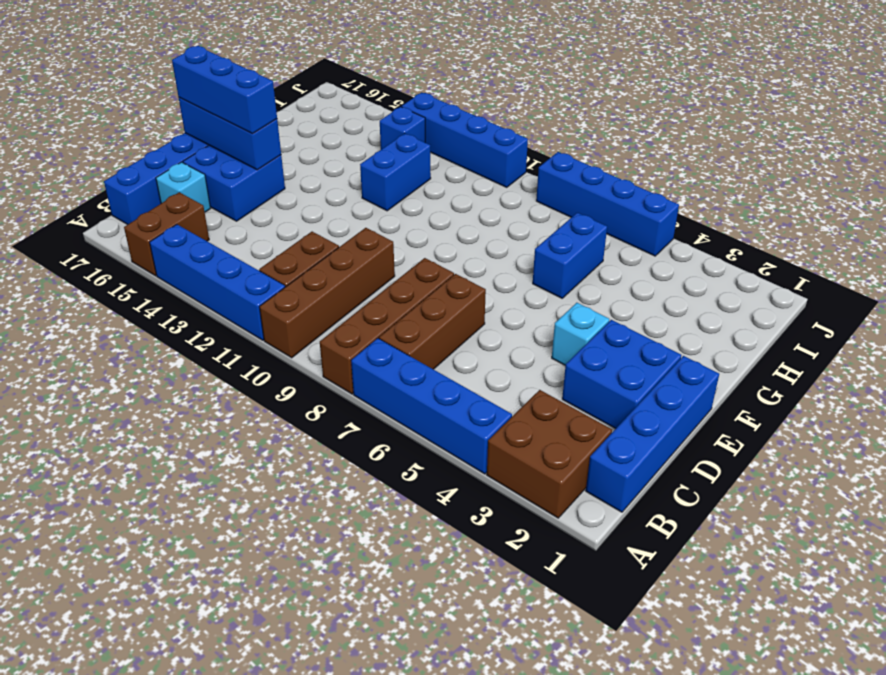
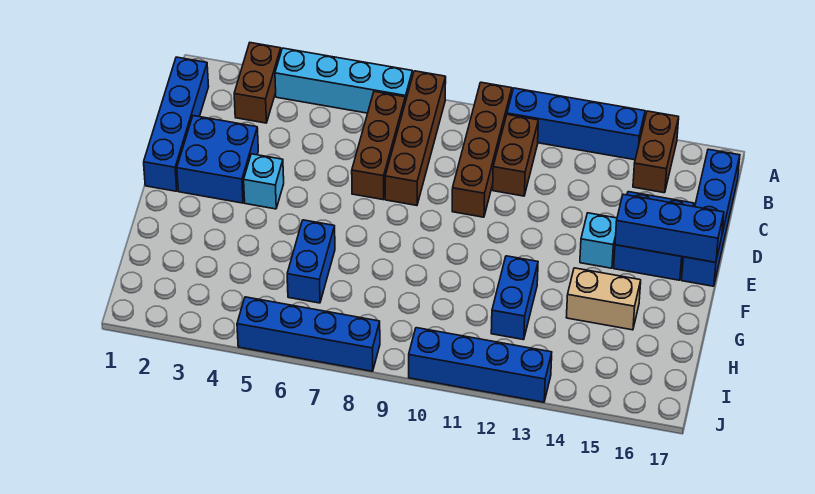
brown brick A2:B3 level 1 -> brown brick A3:B3 level 1
blue brick A4:A7 level 1 -> cyan brick A4:A7 level 1
cyan brick C16 level 1 -> cyan brick E14 level 1
blue brick E15:E17 level 3 -> none
none -> tan brick G14:G15 level 1
blue brick I13 level 1 -> none

